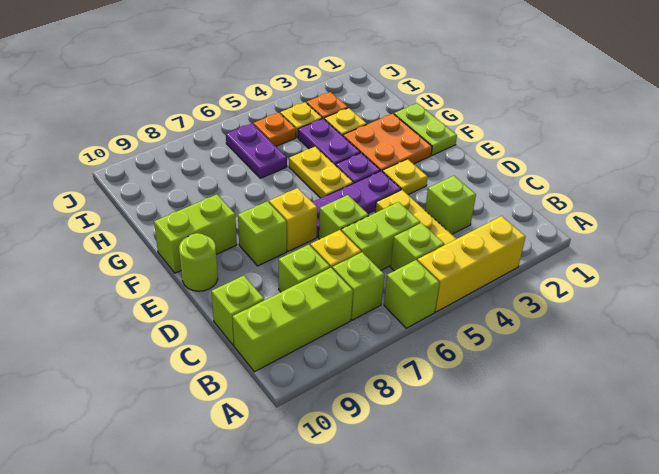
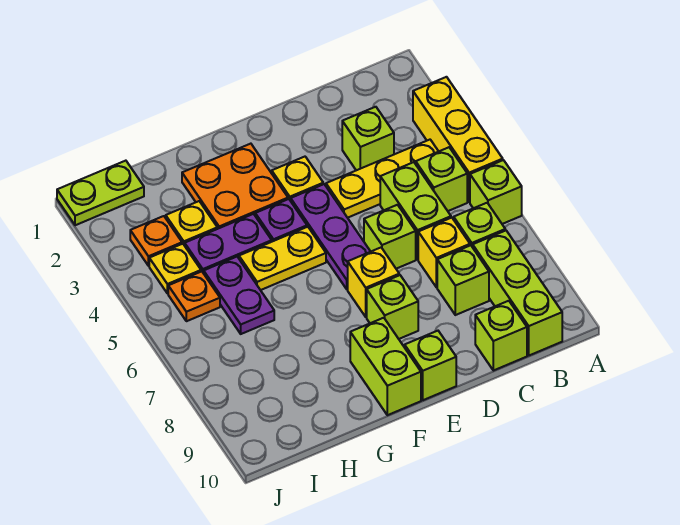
lime round brick E10 level 1 -> lime brick E10 level 1
lime plate F1:G1 level 1 -> lime plate I1:J1 level 1
purple plate H6:I6 level 1 -> purple plate H5:H6 level 1

